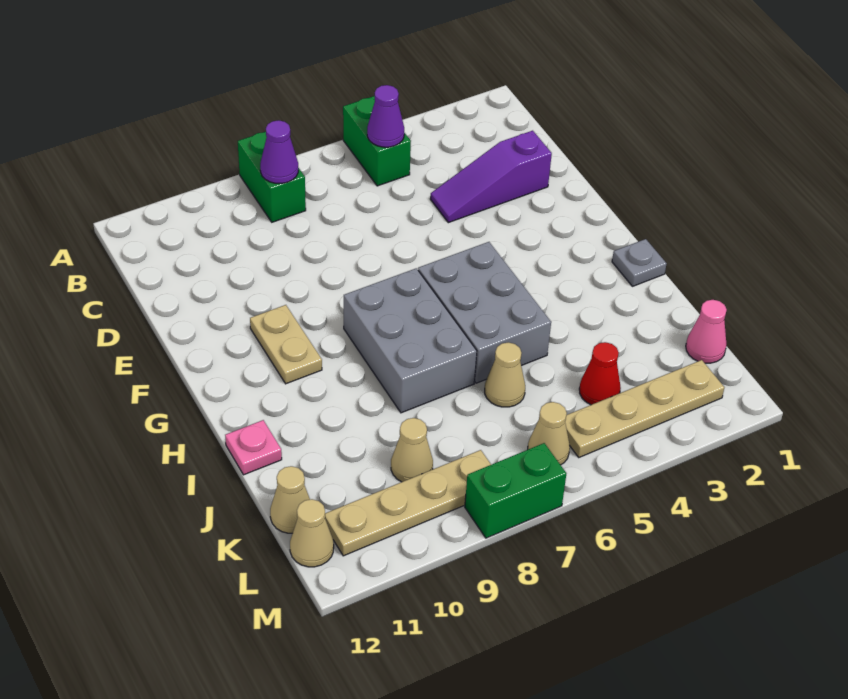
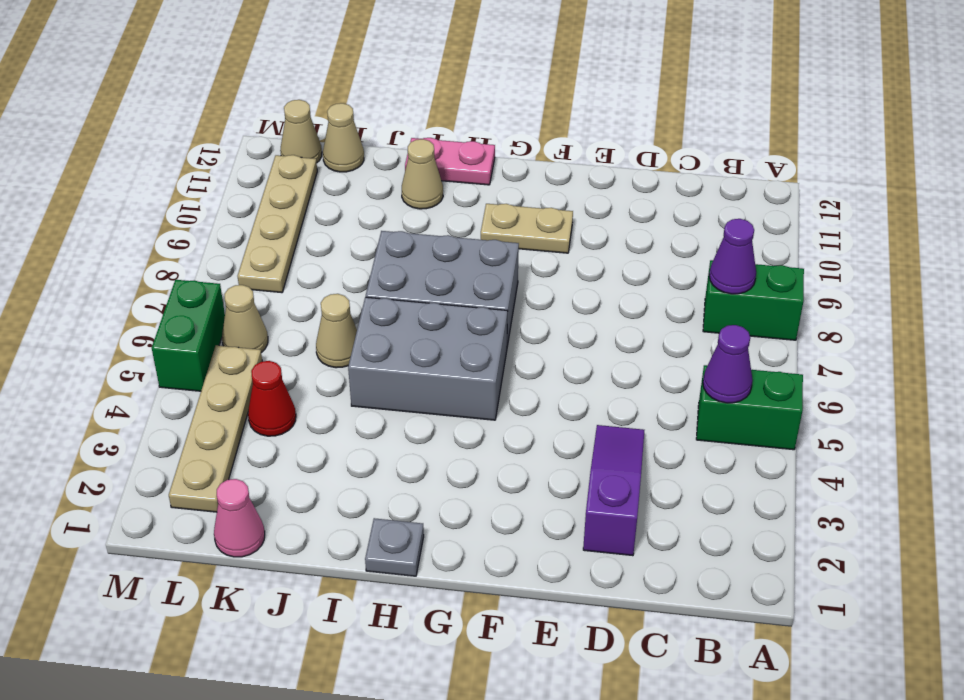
pink plate I12 level 1 -> pink plate H12:I12 level 1
tan cone K9 level 1 -> tan cone I11 level 1
green brick M7:M8 level 1 -> green brick M5:M6 level 1

